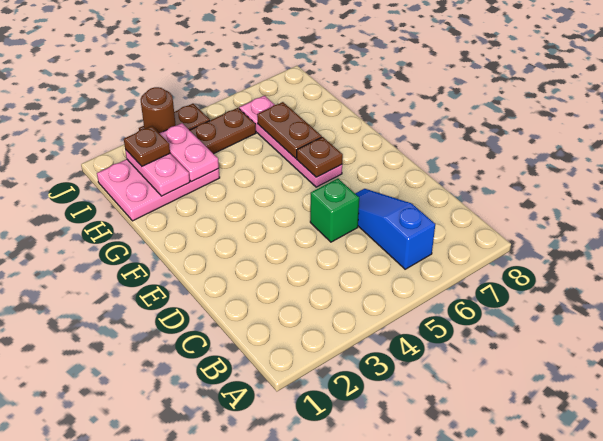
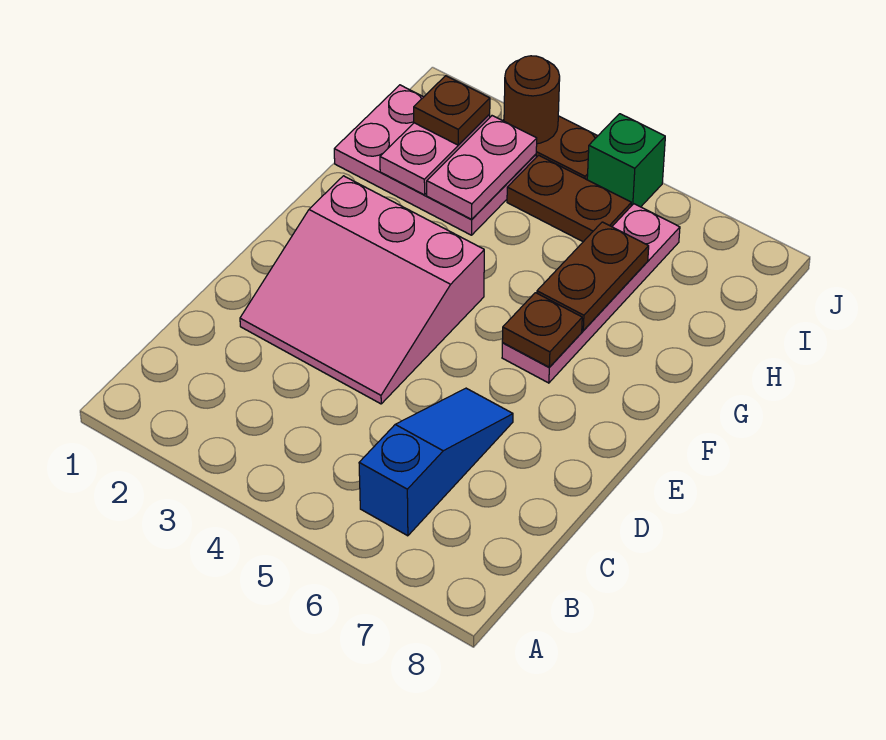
none -> pink slope D2:F4 level 1 top F
green brick D5 level 1 -> green brick J5 level 1

